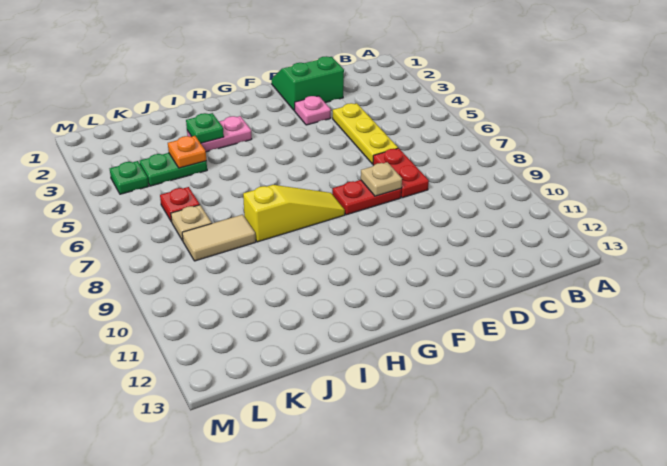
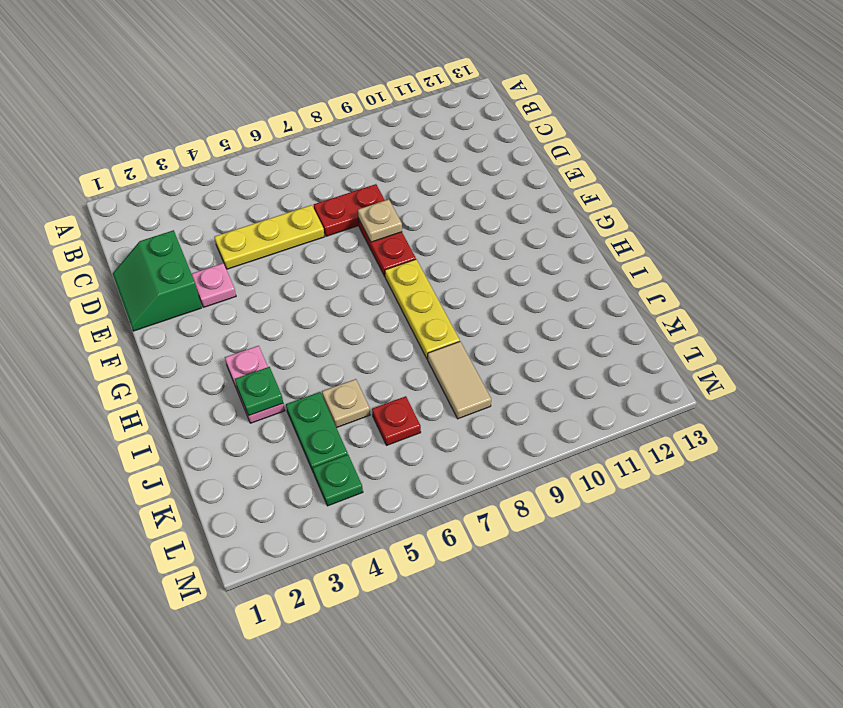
yellow slope G8:I8 level 1 top I -> yellow plate G8:I8 level 1
orange plate J4 level 2 -> none
tan plate K7 level 1 -> tan plate J5 level 1

